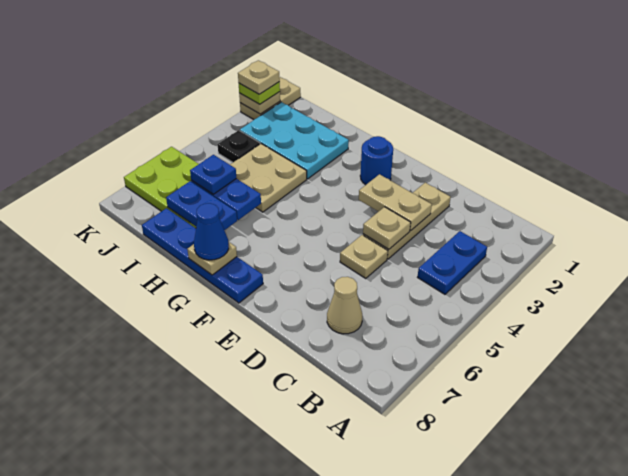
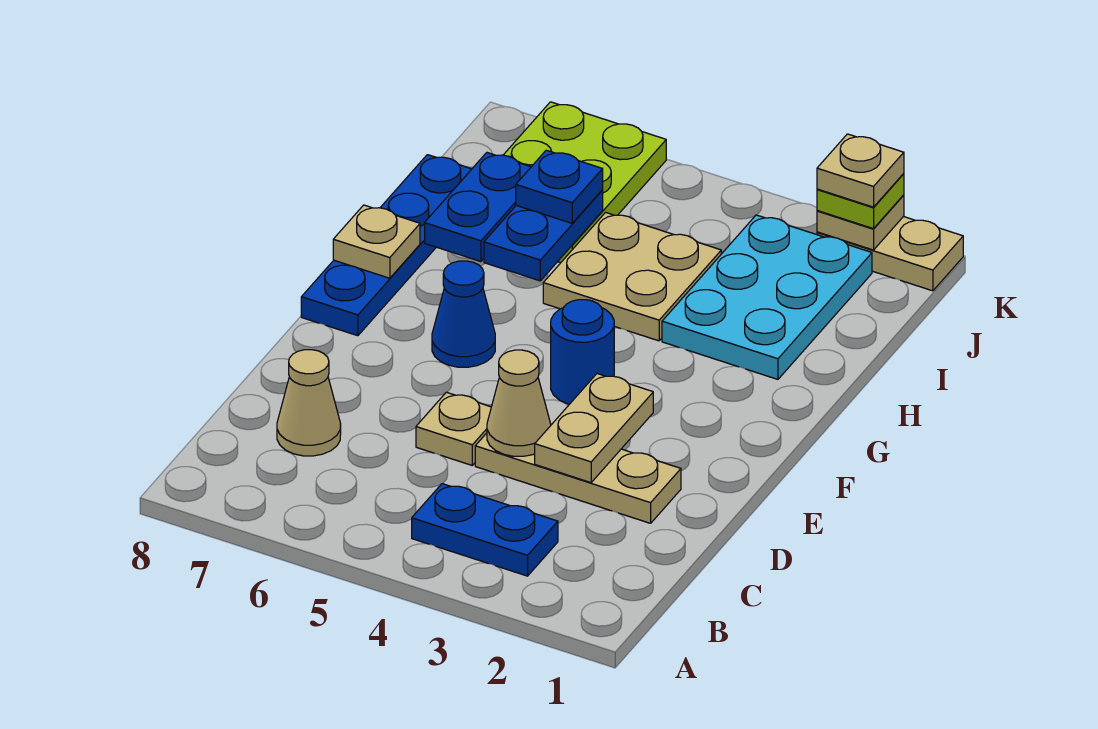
tan plate D4 level 2 -> tan cone D4 level 2
blue round brick F2 level 1 -> blue round brick F4 level 1
blue cone G8 level 3 -> blue cone F6 level 1
black plate J4 level 1 -> none

